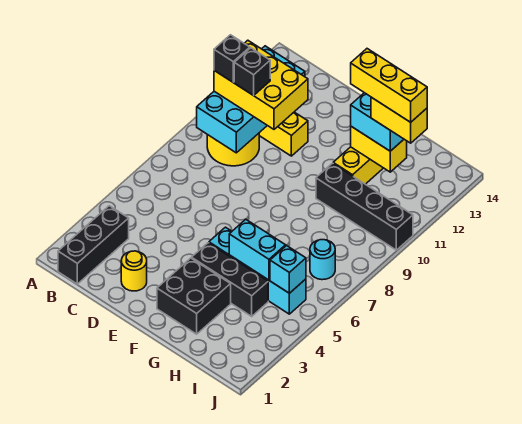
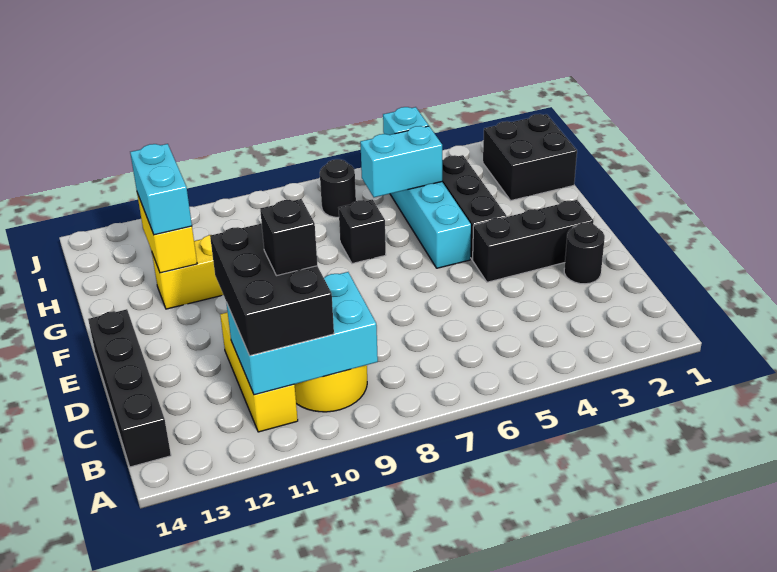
black brick B1:B3 level 1 -> black brick E2:E4 level 1
cyan brick B9:C12 level 2 -> cyan brick B9:C11 level 2
yellow brick B10:D11 level 3 -> black brick B10:D11 level 3
black brick B10 level 4 -> black brick G7 level 1
yellow round brick D2 level 1 -> black round brick D2 level 1
black brick F2:G3 level 1 -> black brick H1:I2 level 1
cyan brick G5:H5 level 2 -> cyan brick H5:H6 level 2
black brick G10:J10 level 1 -> black brick B14:E14 level 1
yellow brick G12:I12 level 5 -> none
yellow brick H12:I12 level 4 -> none
cyan round brick I7 level 1 -> black round brick I7 level 1

